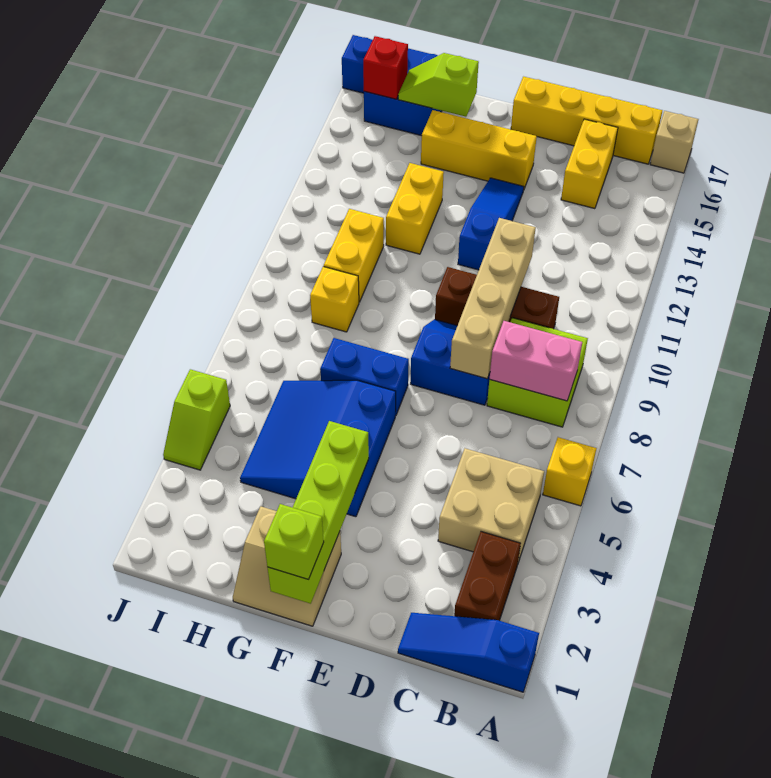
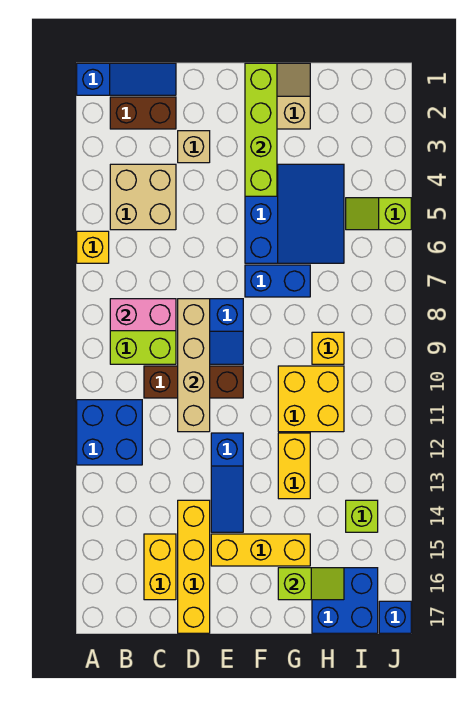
none -> blue brick A11:B12 level 1
tan brick A17 level 1 -> tan brick D3 level 1
brown brick B2:B3 level 1 -> brown brick B2:C2 level 1
yellow brick B17:E17 level 1 -> yellow brick D14:D17 level 1
lime brick F1 level 3 -> lime brick I14 level 1
yellow brick H10:H11 level 1 -> yellow brick G10:H11 level 1
red brick I16 level 2 -> none
lime slope J4:J5 level 1 top 5 -> lime slope I5:J5 level 1 top J

